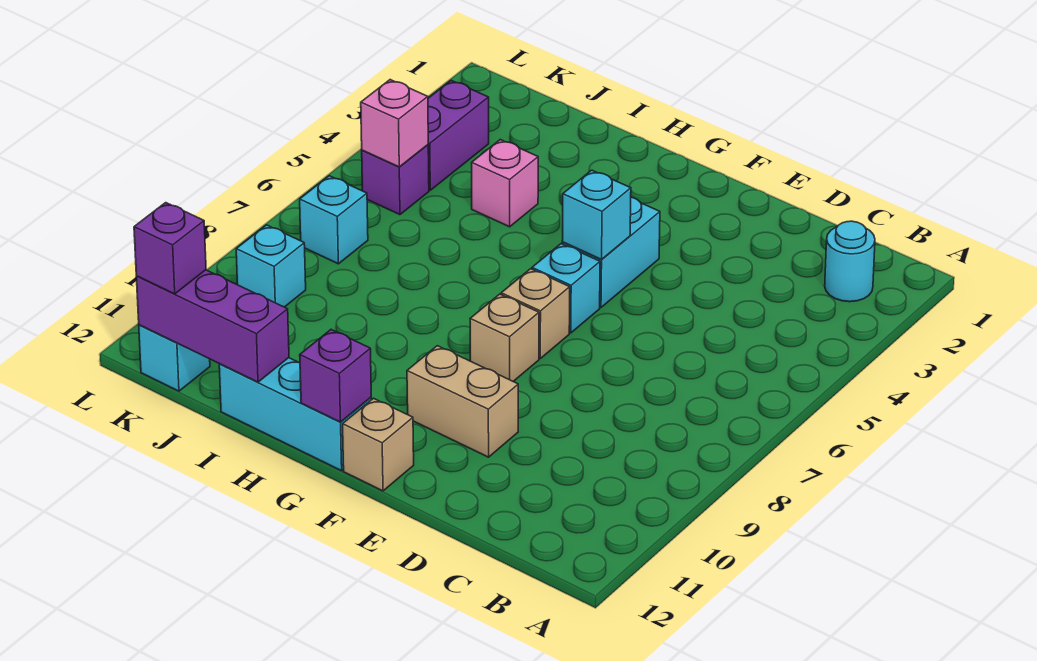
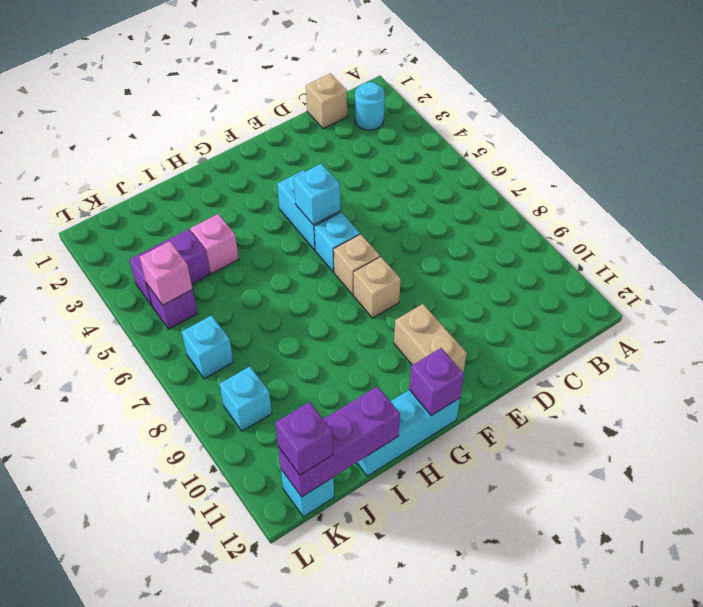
tan brick E10:F10 level 1 -> tan brick F10:F11 level 1
tan brick F12 level 1 -> tan brick C1 level 1
purple brick K3:K4 level 1 -> purple brick J4:K4 level 1

